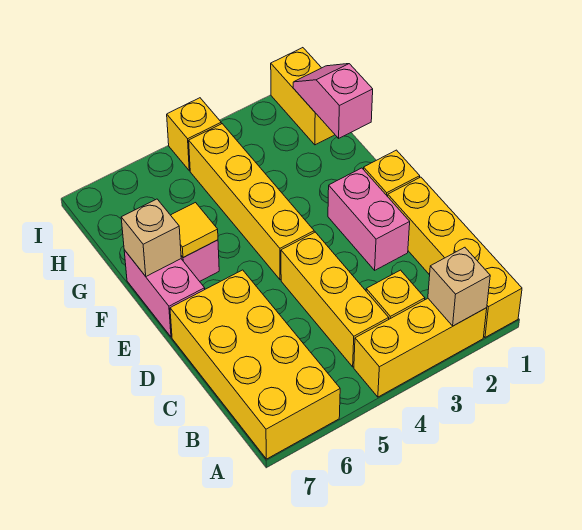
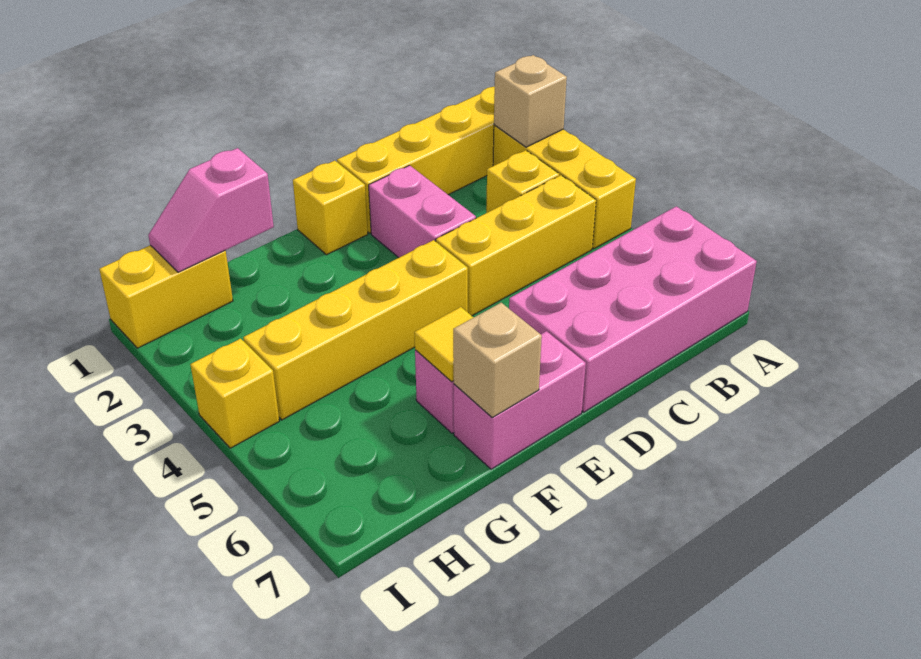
yellow brick A6:D7 level 1 -> pink brick A6:D7 level 1
pink brick D2:E2 level 1 -> pink brick D2:D3 level 1

